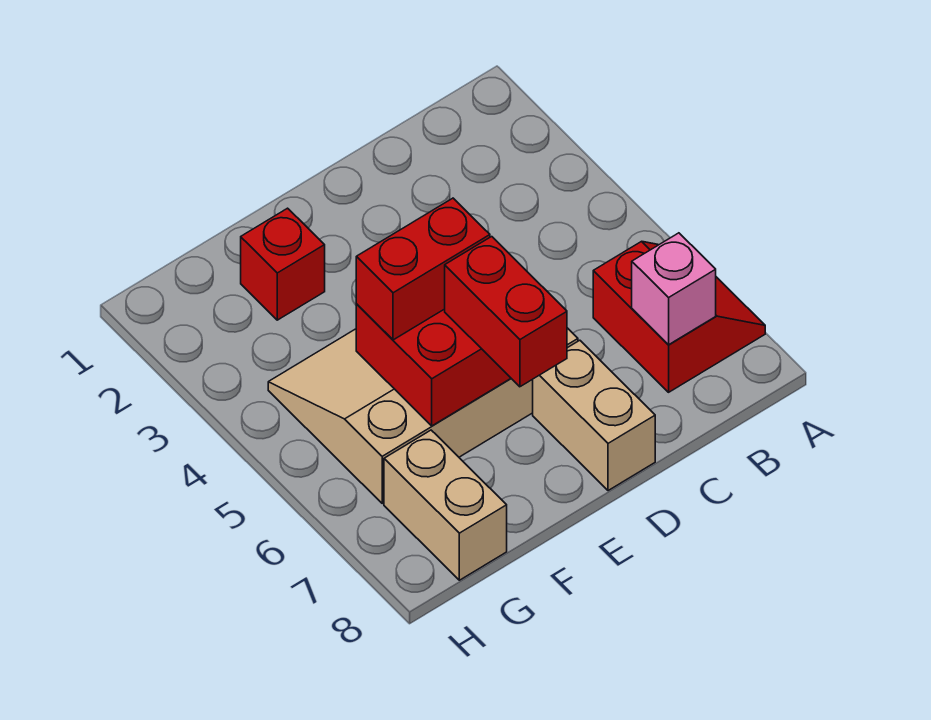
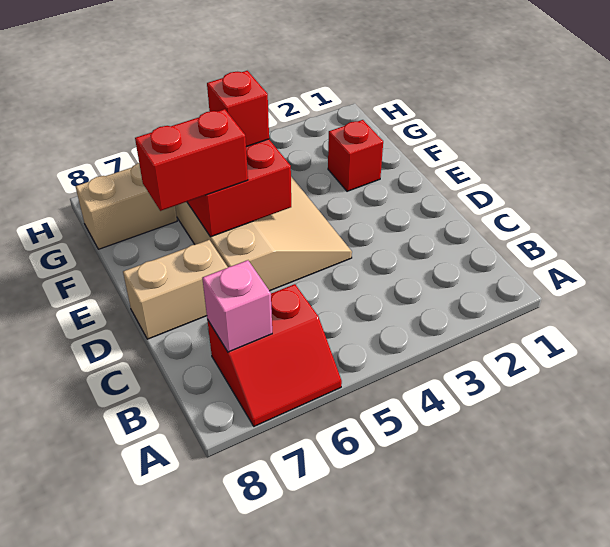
red brick E5:F5 level 3 -> red brick F5 level 3

